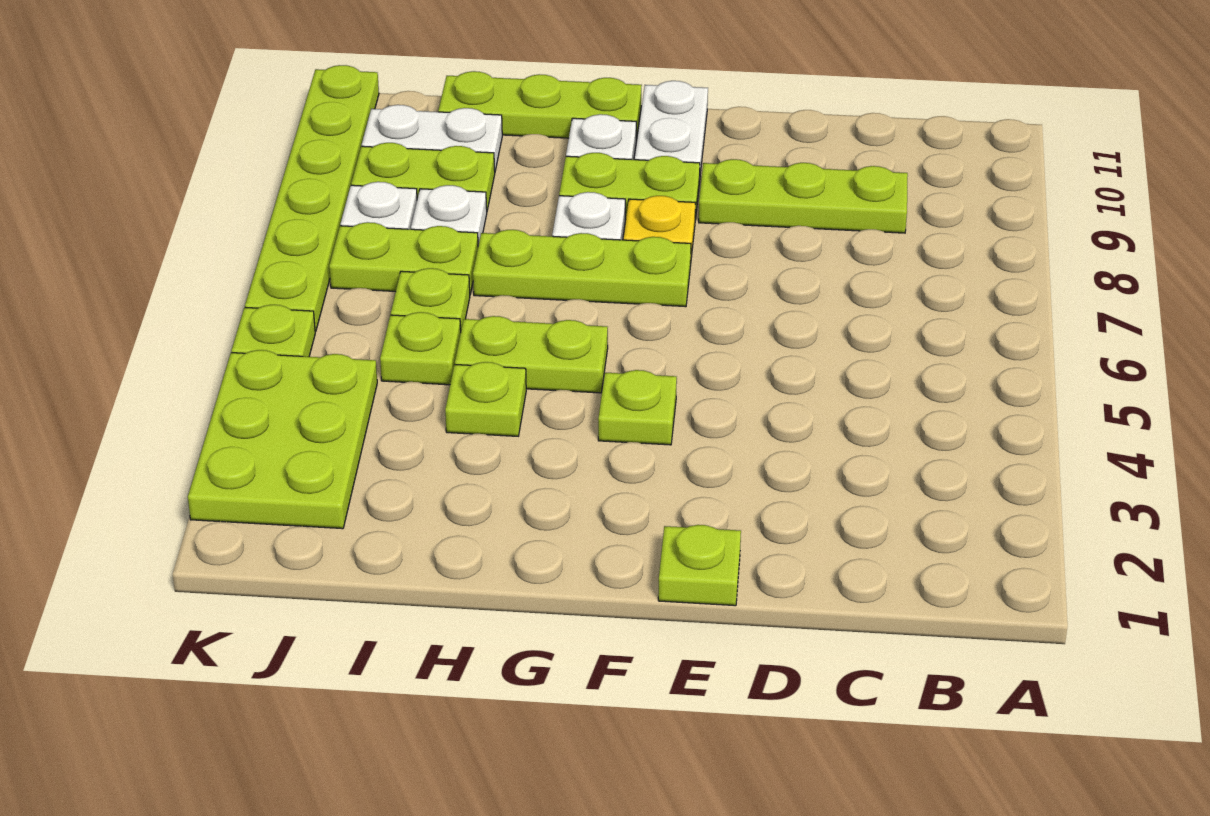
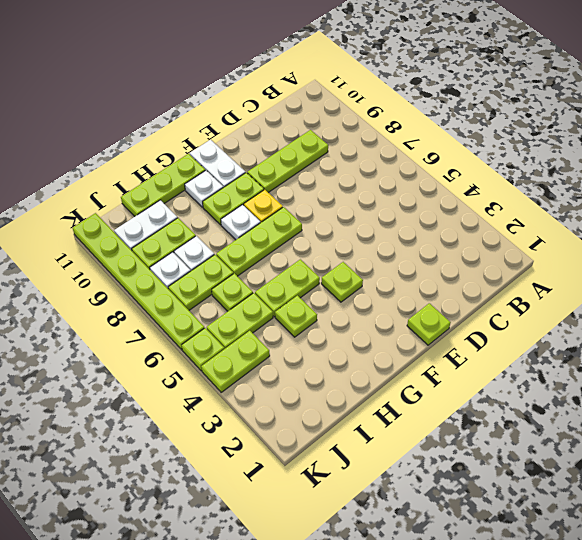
lime plate I5 level 1 -> lime plate I5:J5 level 1
lime plate J2:K4 level 1 -> lime plate J4:K4 level 1

